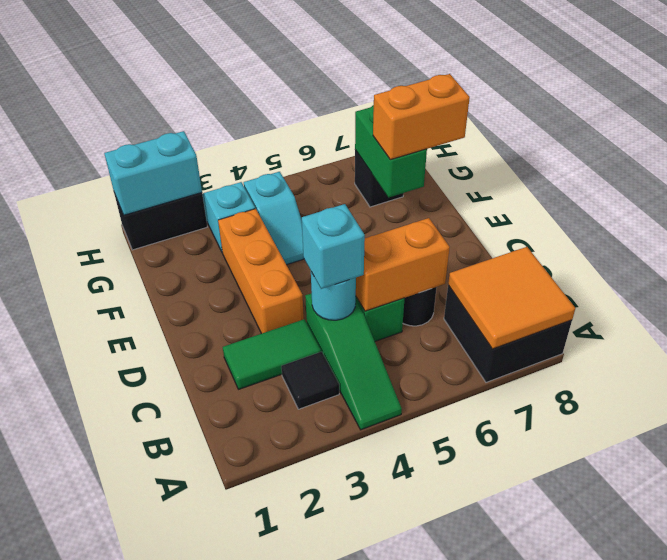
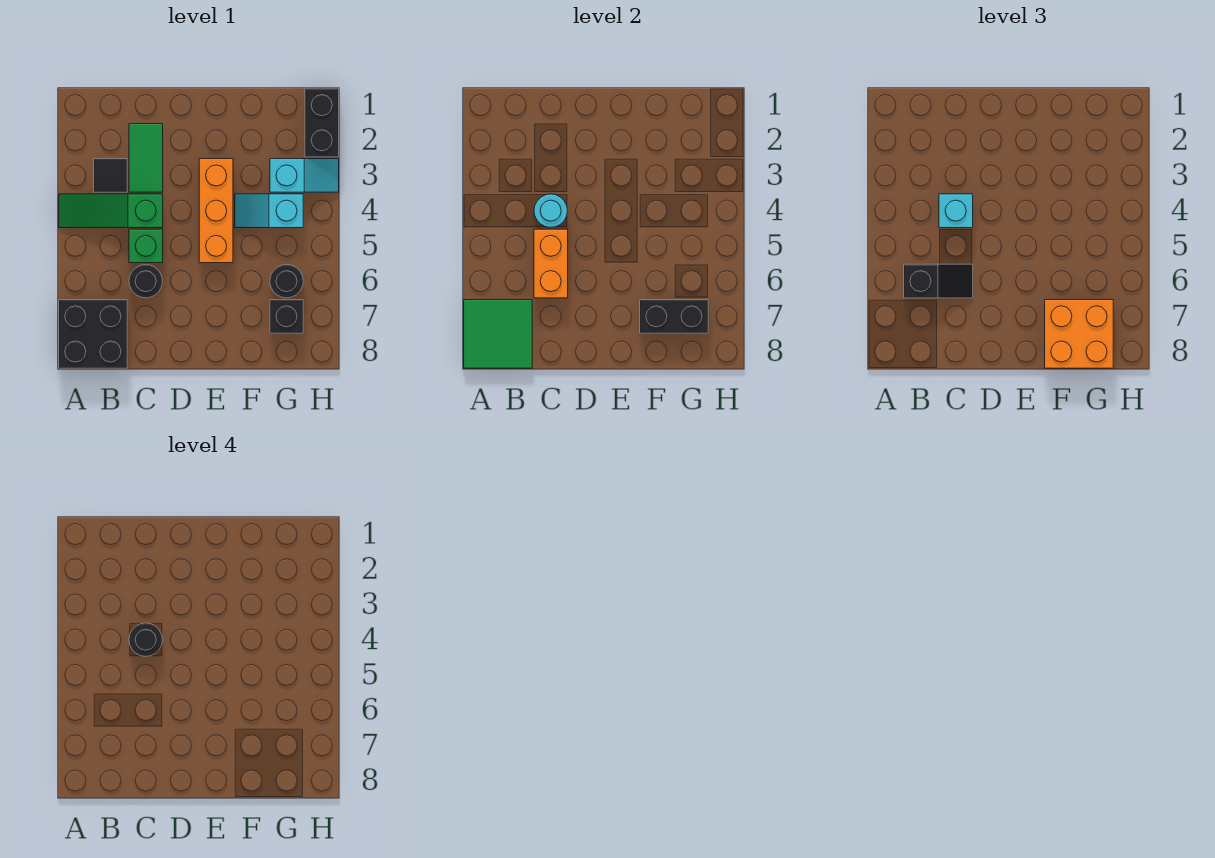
orange tile A7:B8 level 2 -> green tile A7:B8 level 2
none -> black slope B6:C6 level 3 top B
none -> black round brick C4 level 4
orange brick D3:F3 level 1 -> orange brick E3:E5 level 1
green brick F7:G7 level 2 -> black brick F7:G7 level 2
orange brick F7:F8 level 3 -> orange brick F7:G8 level 3
none -> black round brick G6 level 1
cyan brick H1:H2 level 2 -> none

